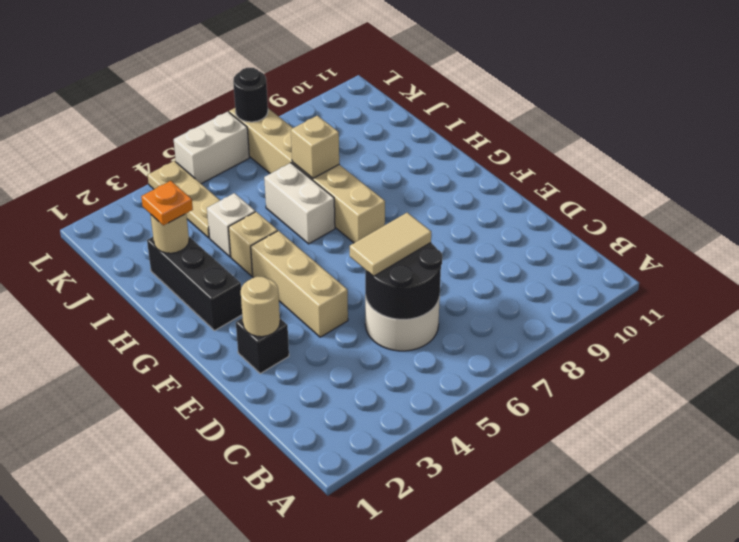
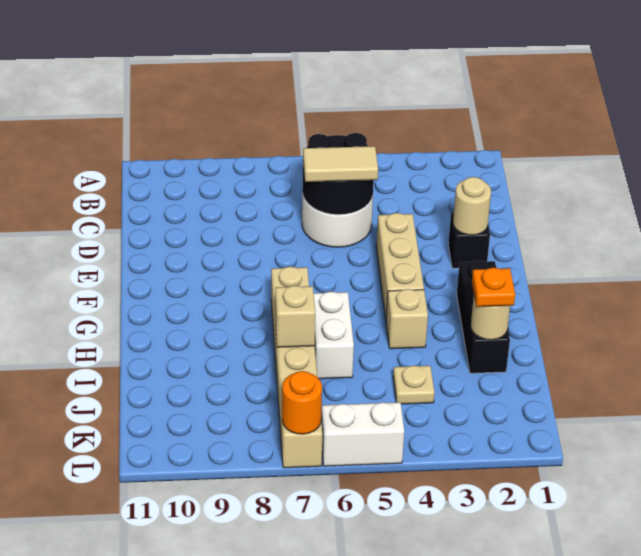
white brick I4 level 1 -> none
tan plate J4:L4 level 1 -> tan plate J4 level 1
black round brick L7 level 2 -> orange round brick L7 level 2

